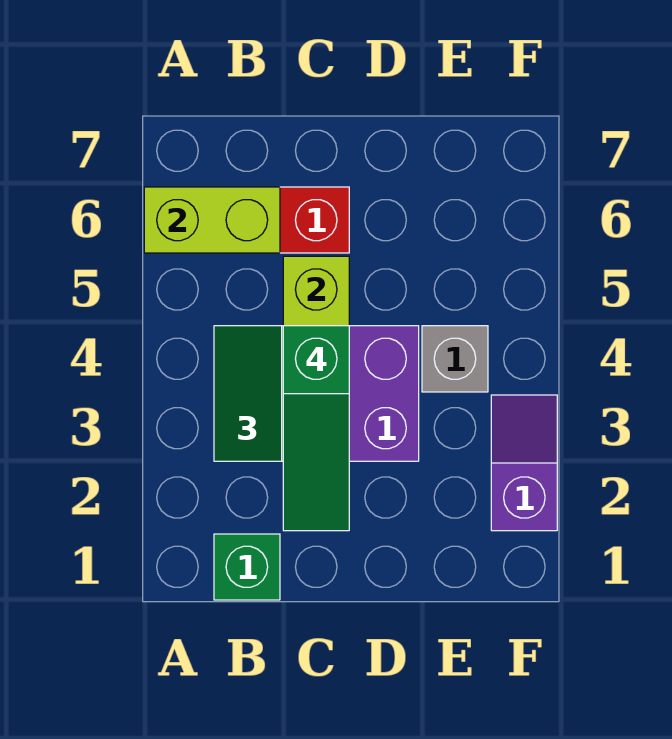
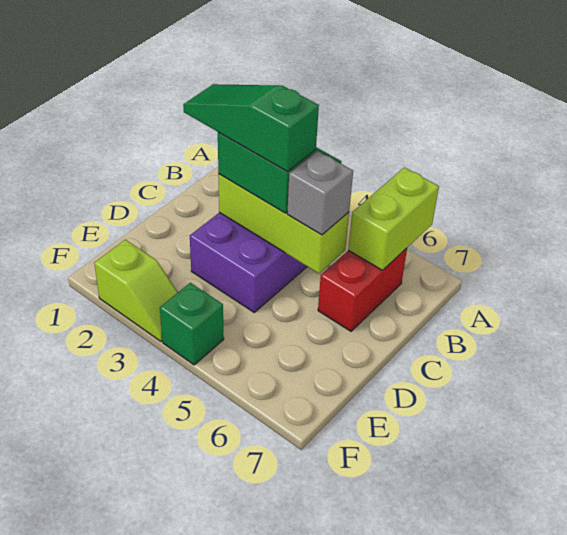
green brick B1 level 1 -> green brick F4 level 1
grey brick E4 level 1 -> grey brick C5 level 3
purple slope F2:F3 level 1 top 2 -> lime slope F2:F3 level 1 top 2

